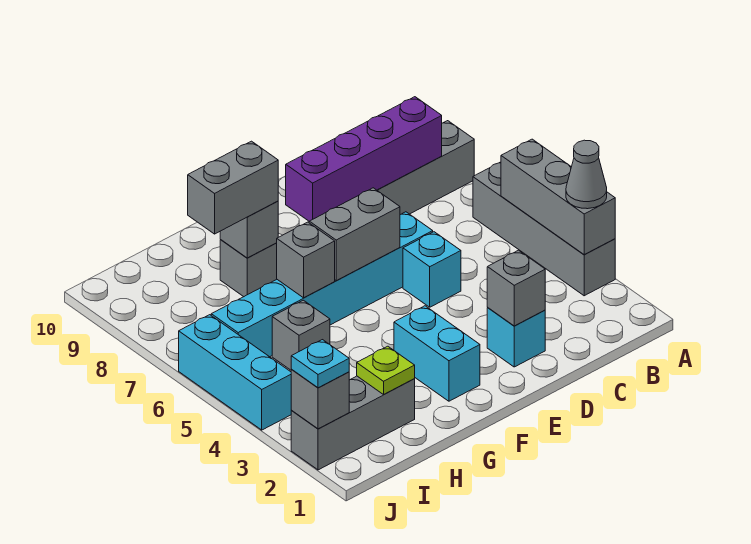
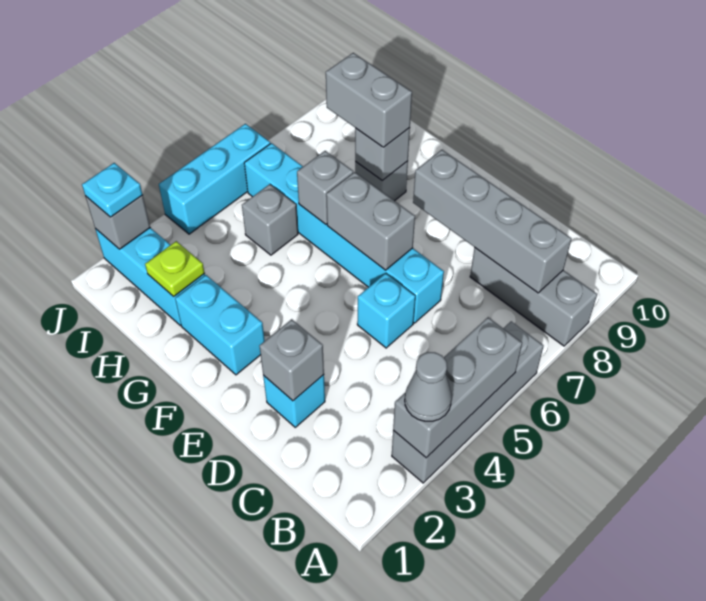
purple brick B8:E8 level 2 -> grey brick B8:E8 level 2
cyan brick F2:F3 level 1 -> cyan brick F2:G2 level 1
grey brick H2:J2 level 1 -> cyan brick H2:J2 level 1

